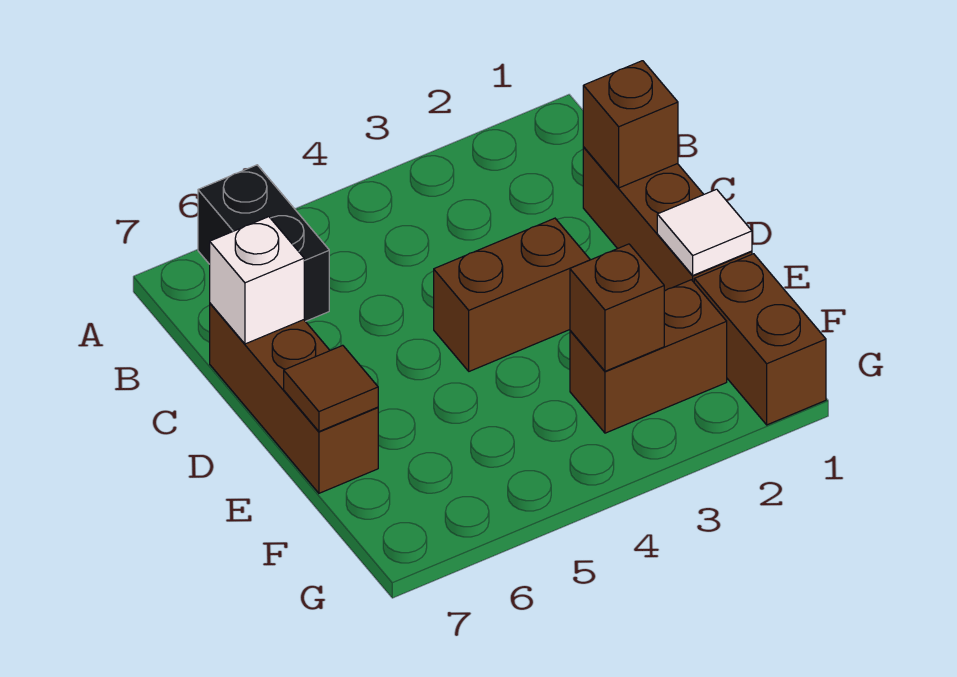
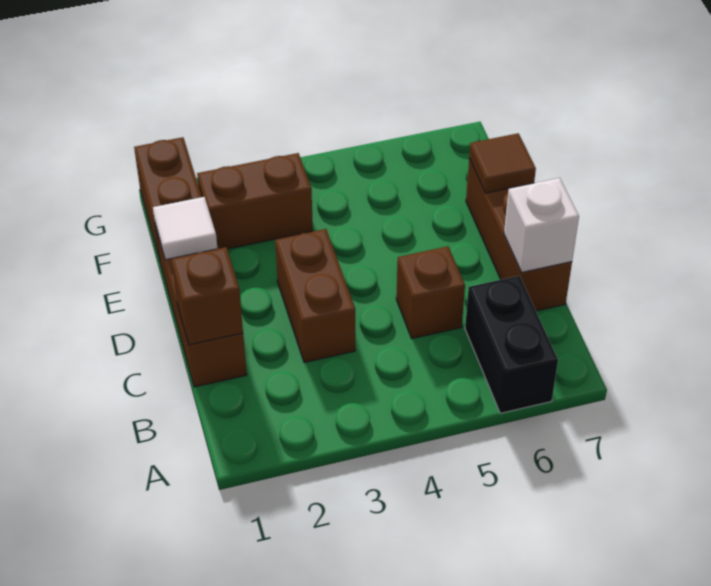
brown brick D3:D4 level 1 -> brown brick C3:D3 level 1
brown brick F3 level 2 -> brown brick C5 level 1

